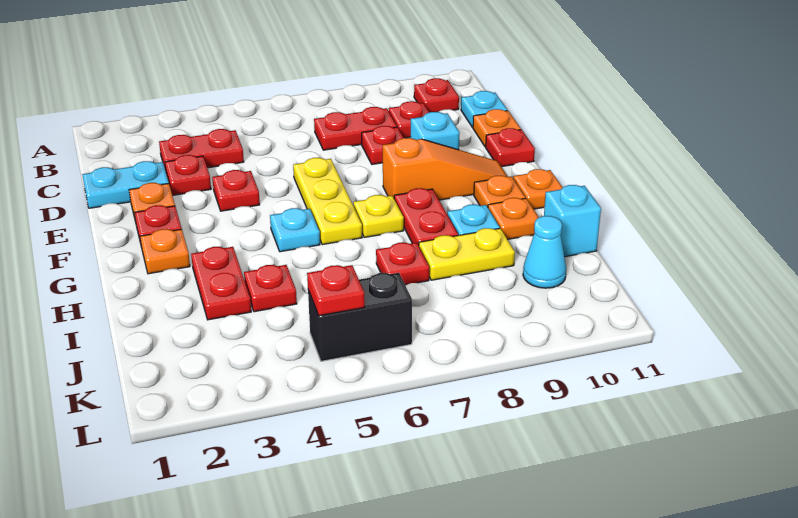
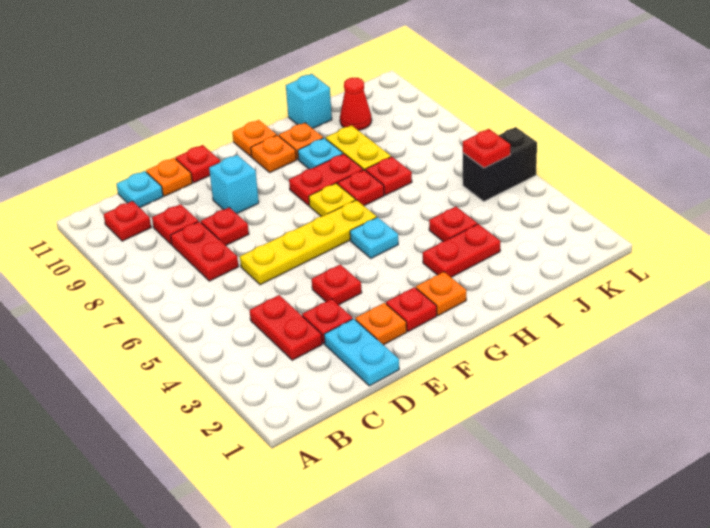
yellow plate E6:G6 level 1 -> yellow plate D6:G6 level 1
orange slope F8:F10 level 1 top 8 -> none
none -> red plate H7 level 1
cyan cone J10 level 1 -> red cone J10 level 1
black brick K5:K6 level 1 -> black brick K5:L5 level 1

